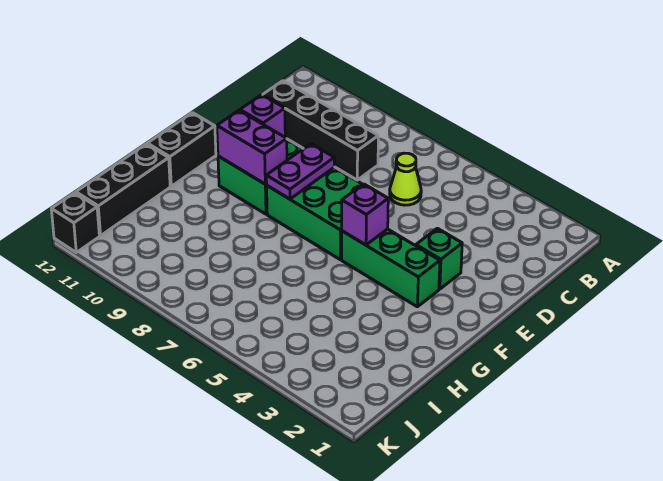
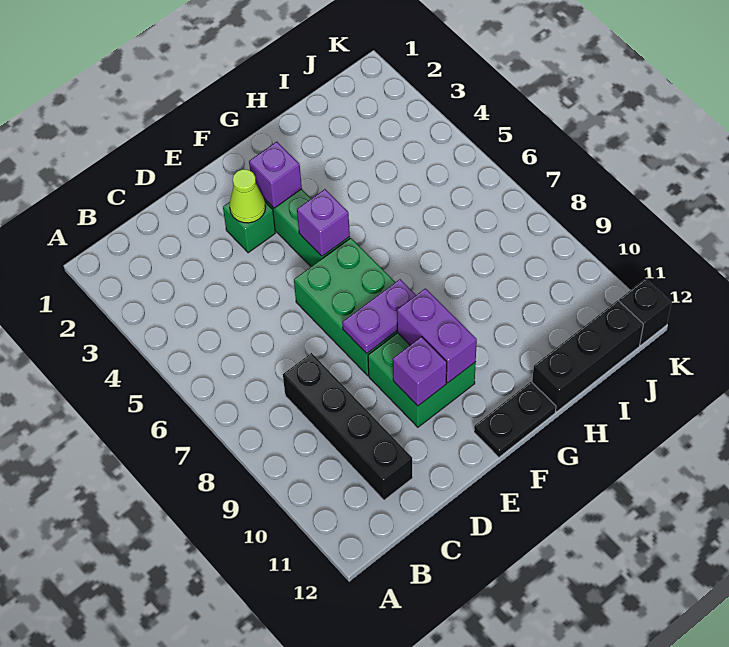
lime cone C6 level 1 -> lime cone E3 level 2
none -> purple brick F3 level 2
black brick F12:G12 level 1 -> black plate F12:G12 level 1

